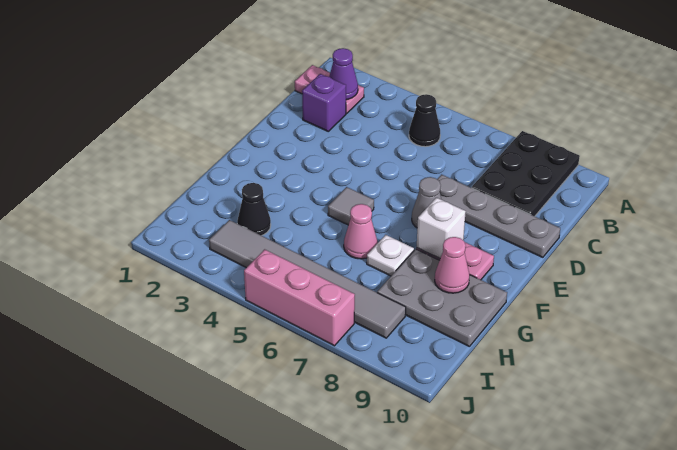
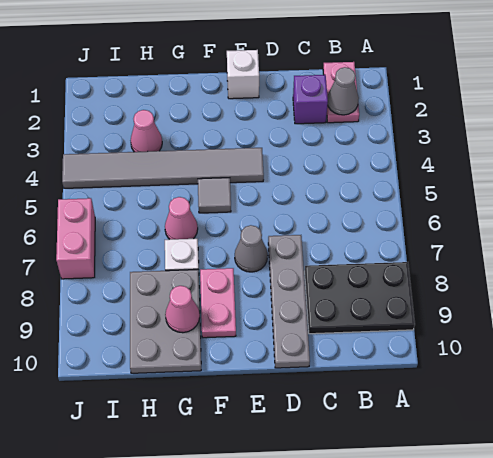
purple cone B2 level 2 -> grey cone B2 level 2
black cone B5 level 1 -> none
white brick F8 level 2 -> white brick E1 level 1
black cone H3 level 1 -> pink cone H3 level 1
grey tile I3:I8 level 1 -> grey tile E4:J4 level 1
pink brick J5:J7 level 1 -> pink brick J6:J7 level 1

